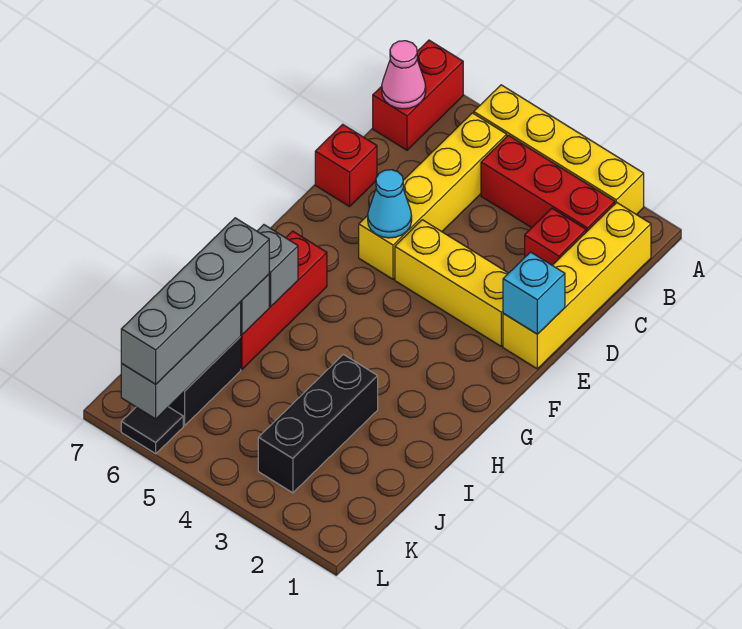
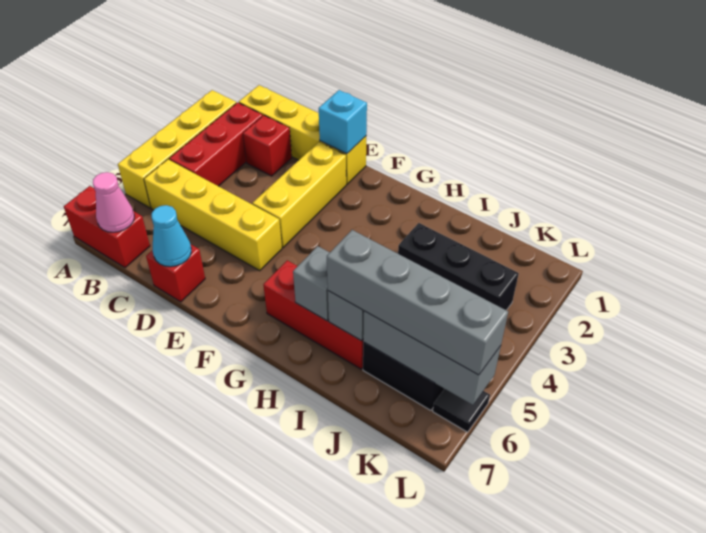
cyan cone E5 level 2 -> cyan cone D7 level 2

